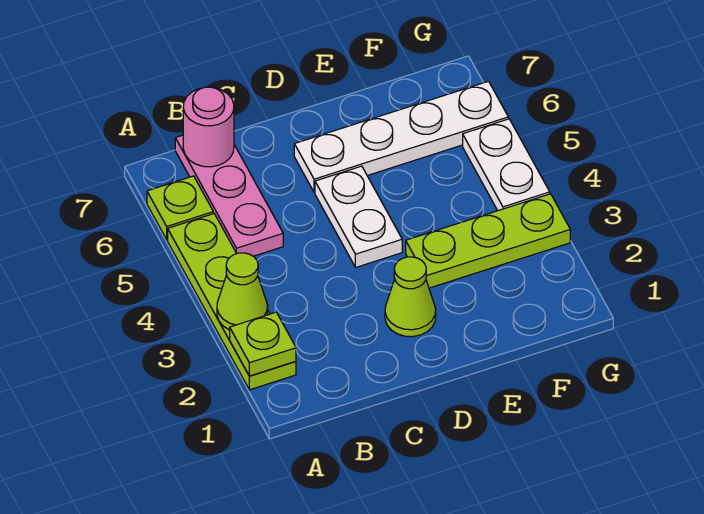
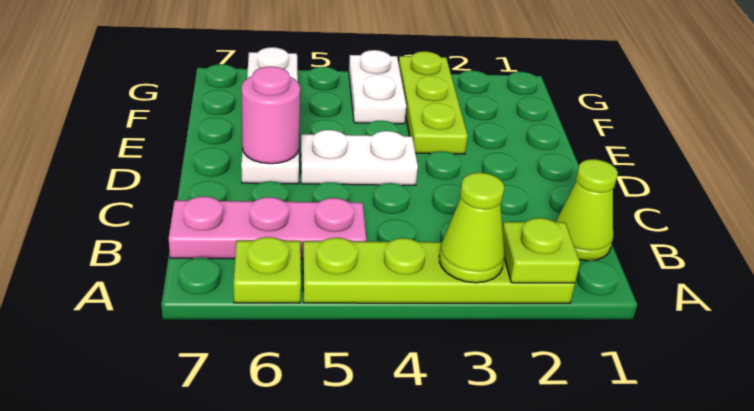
pink round brick B7 level 2 -> pink round brick D6 level 2
lime cone D2 level 1 -> lime cone B1 level 1
white plate G4:G5 level 1 -> white plate F4:G4 level 1

